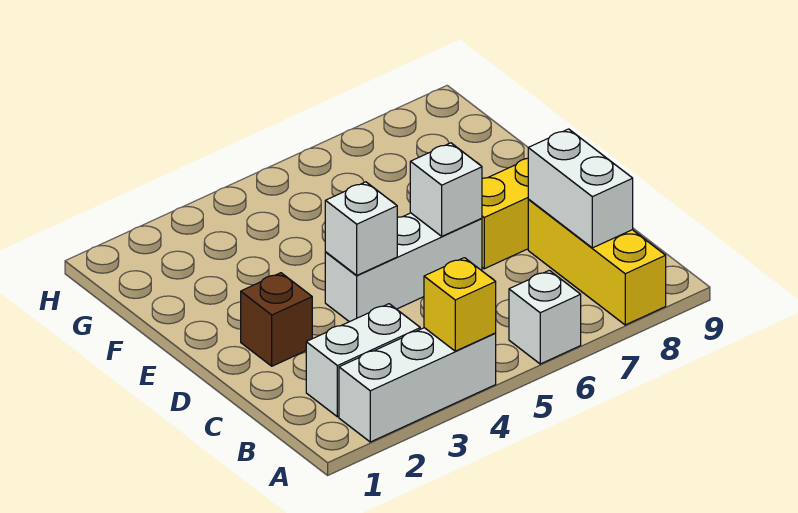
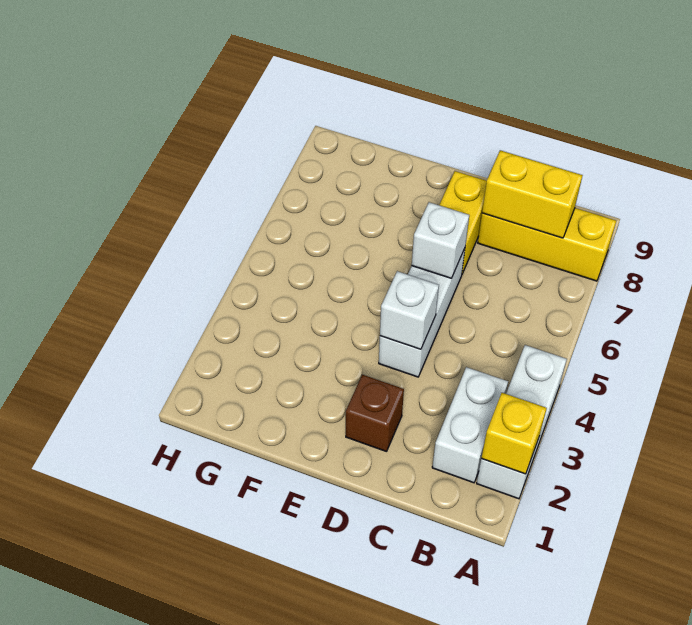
yellow brick A4 level 2 -> yellow brick A2 level 2
white brick A6 level 1 -> none
white brick B8:C8 level 2 -> yellow brick B8:C8 level 2

